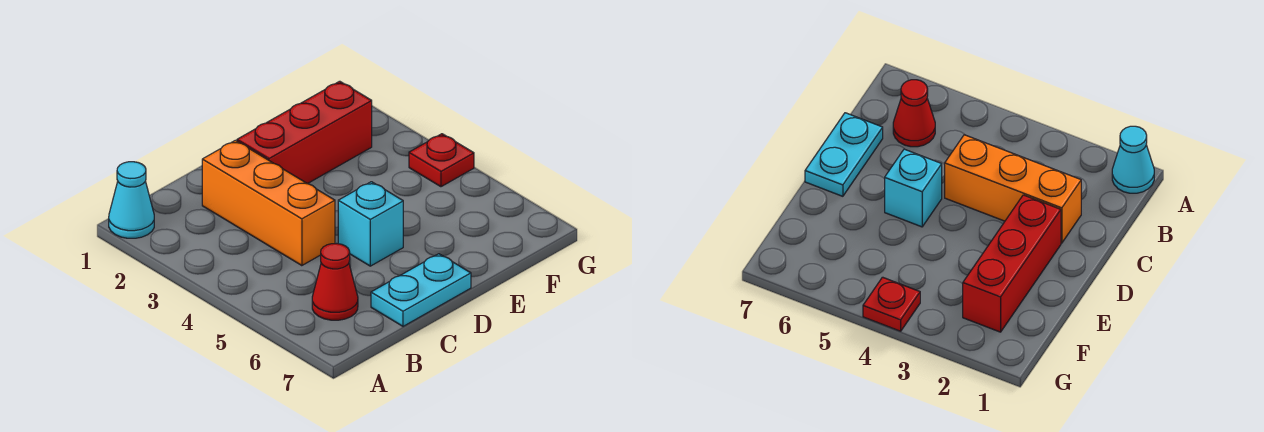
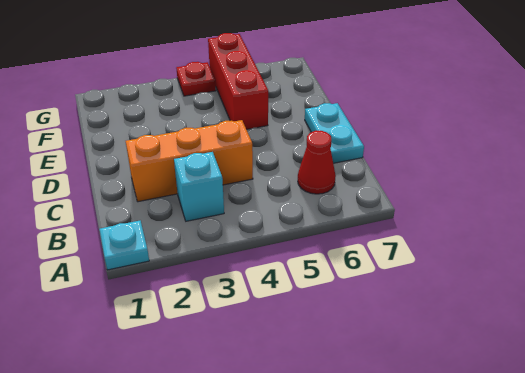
cyan cone A1 level 1 -> cyan plate A1 level 1
red brick D2:F2 level 1 -> red brick E5:G5 level 1
cyan brick D5 level 1 -> cyan brick B3 level 1

